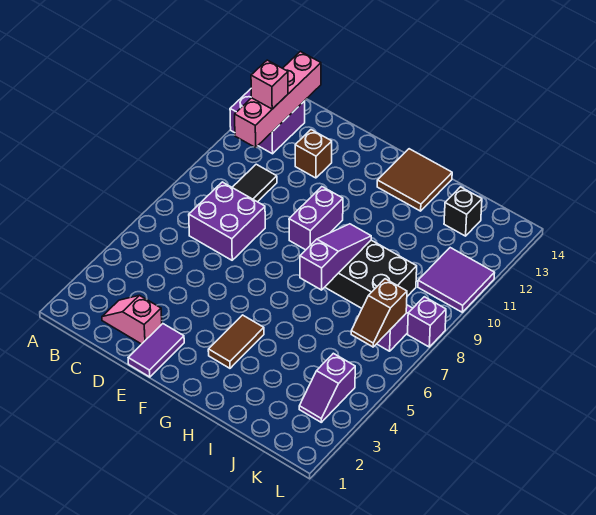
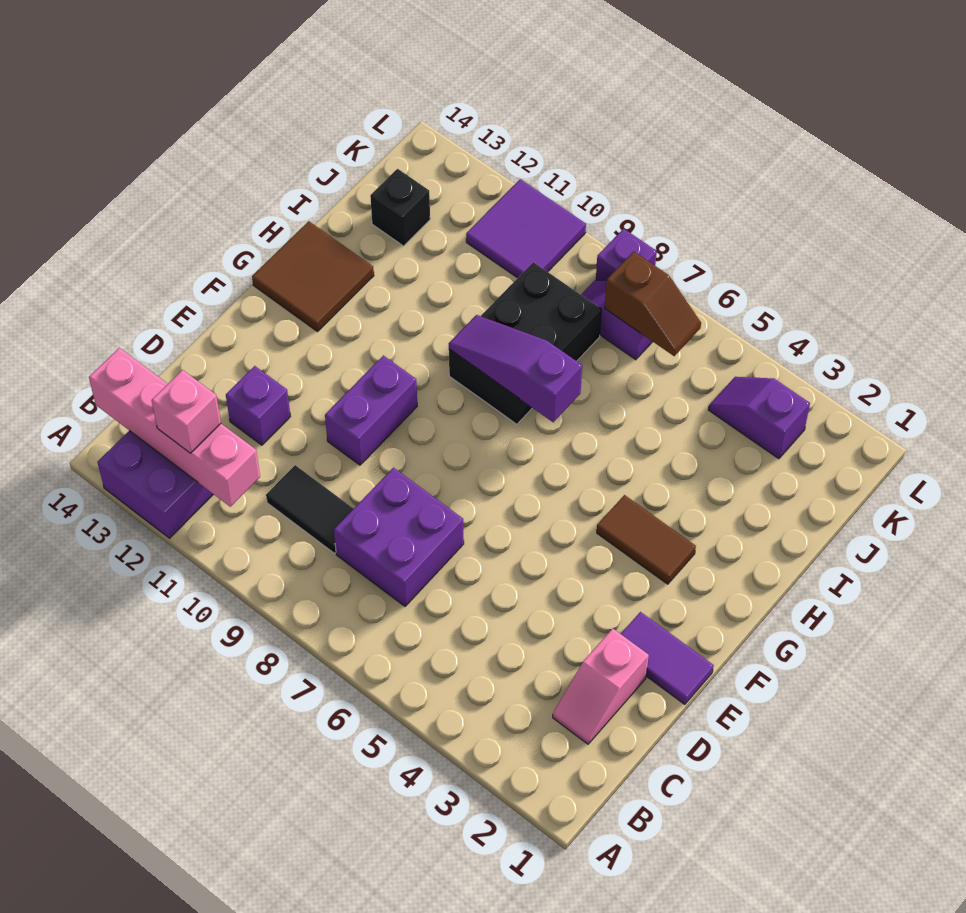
brown brick D12 level 1 -> purple brick D12 level 1
purple brick F9:F10 level 1 -> purple brick E10:F10 level 1
purple slope K3:K4 level 1 top 4 -> purple slope K3:K4 level 1 top 3

